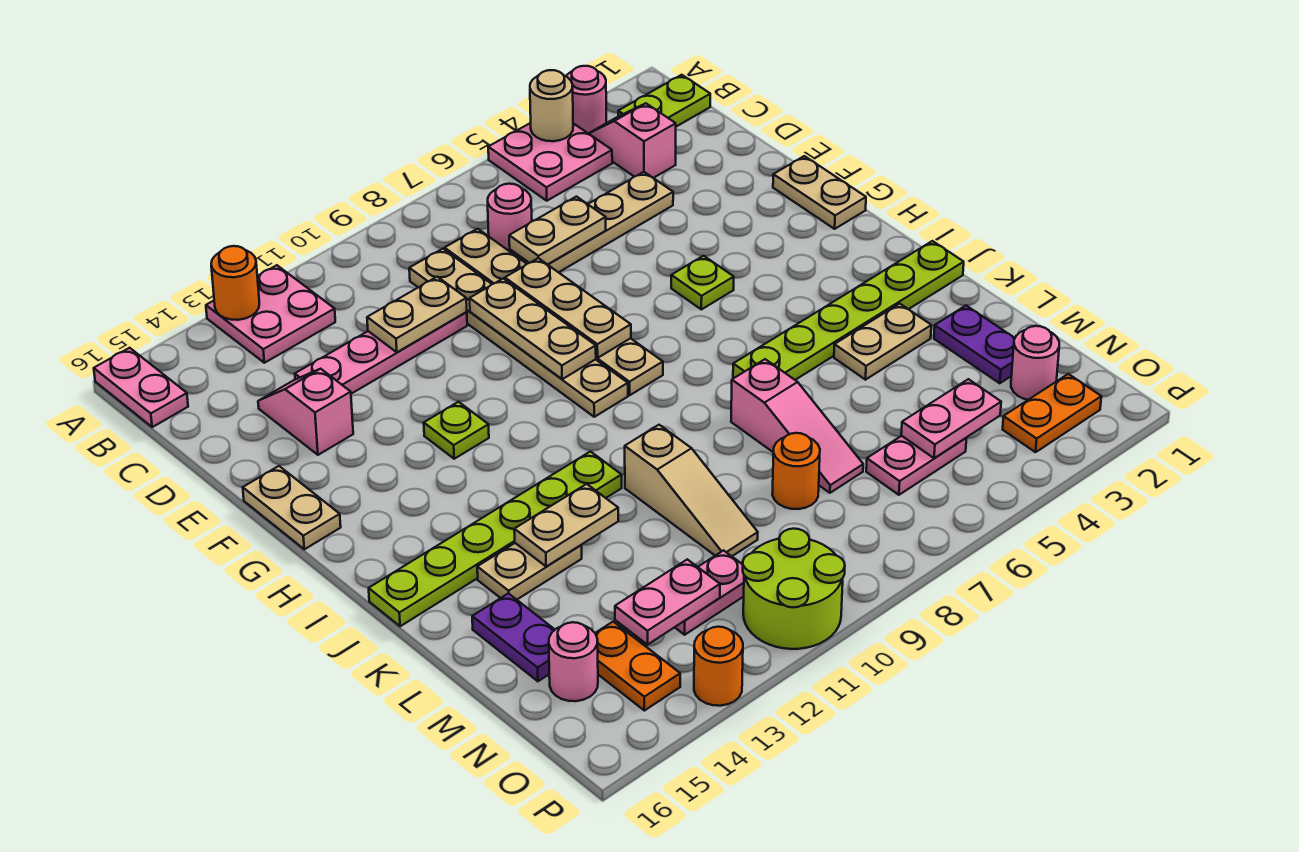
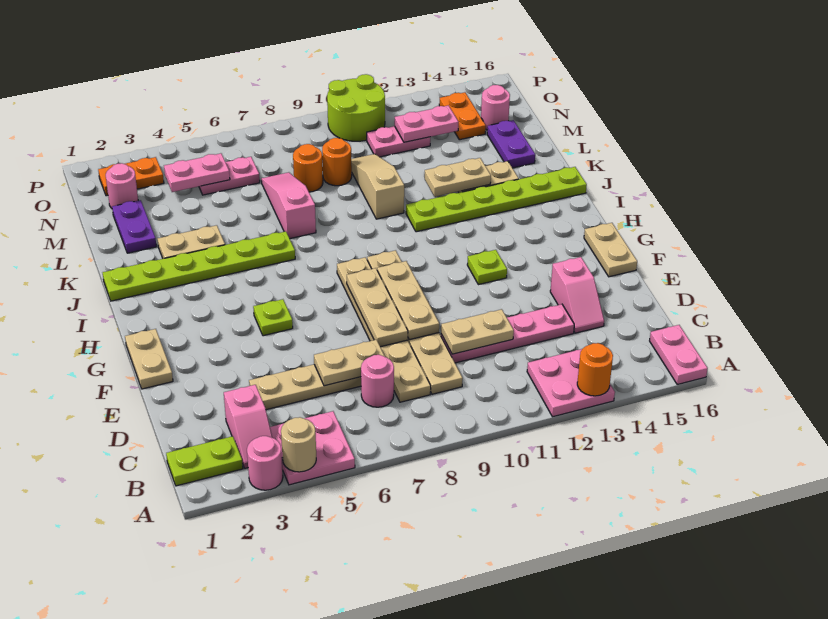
orange round brick P13 level 1 -> orange round brick M9 level 1

